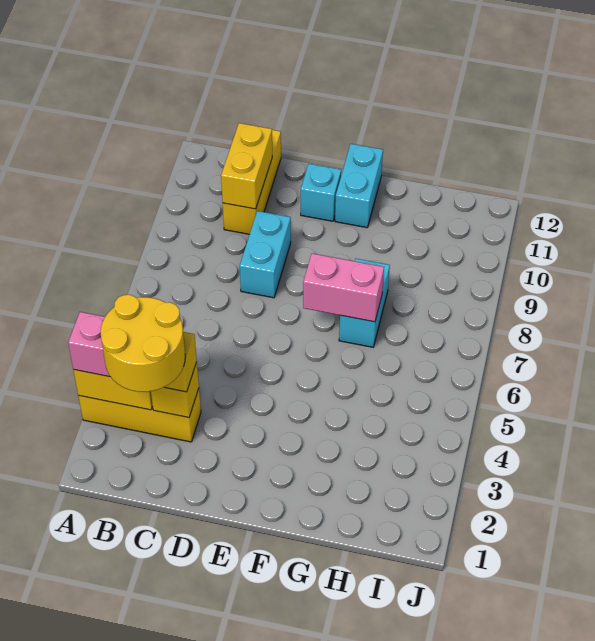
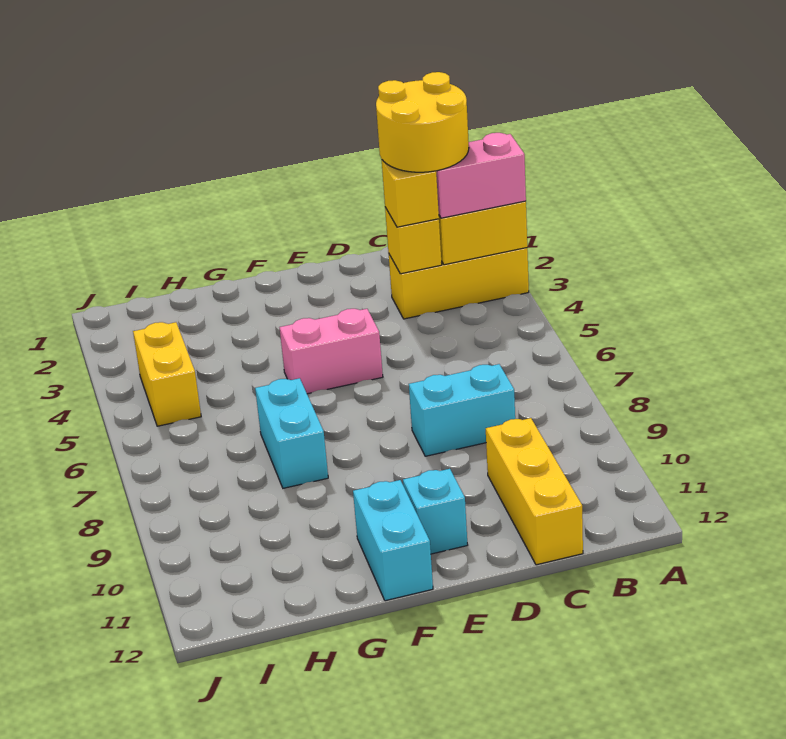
yellow brick C10:C11 level 2 -> yellow brick I4:I5 level 1
cyan brick D8:D9 level 1 -> cyan brick C8:D8 level 1
pink brick F7:G7 level 2 -> pink brick E5:F5 level 1

